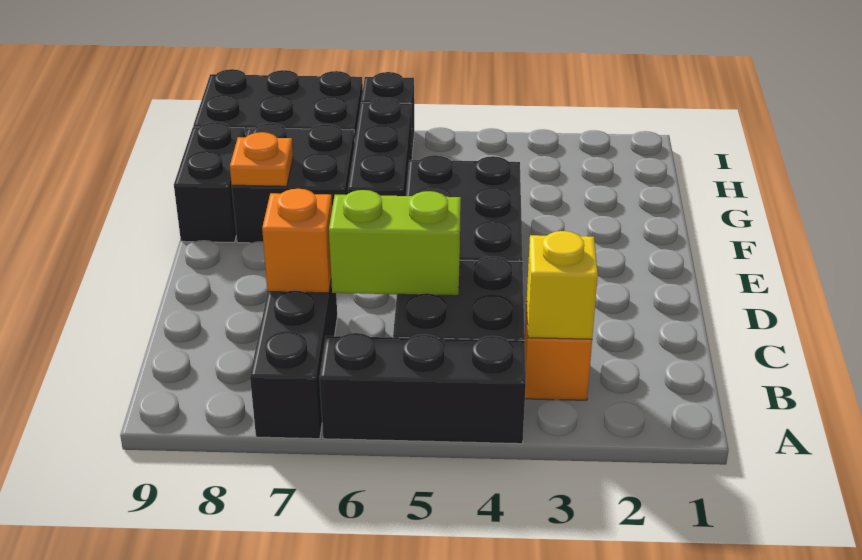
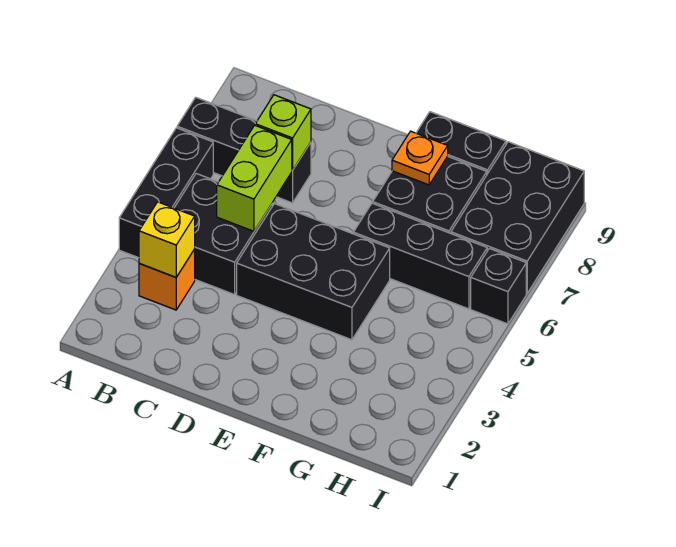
orange brick C7 level 2 -> lime brick C7 level 2

